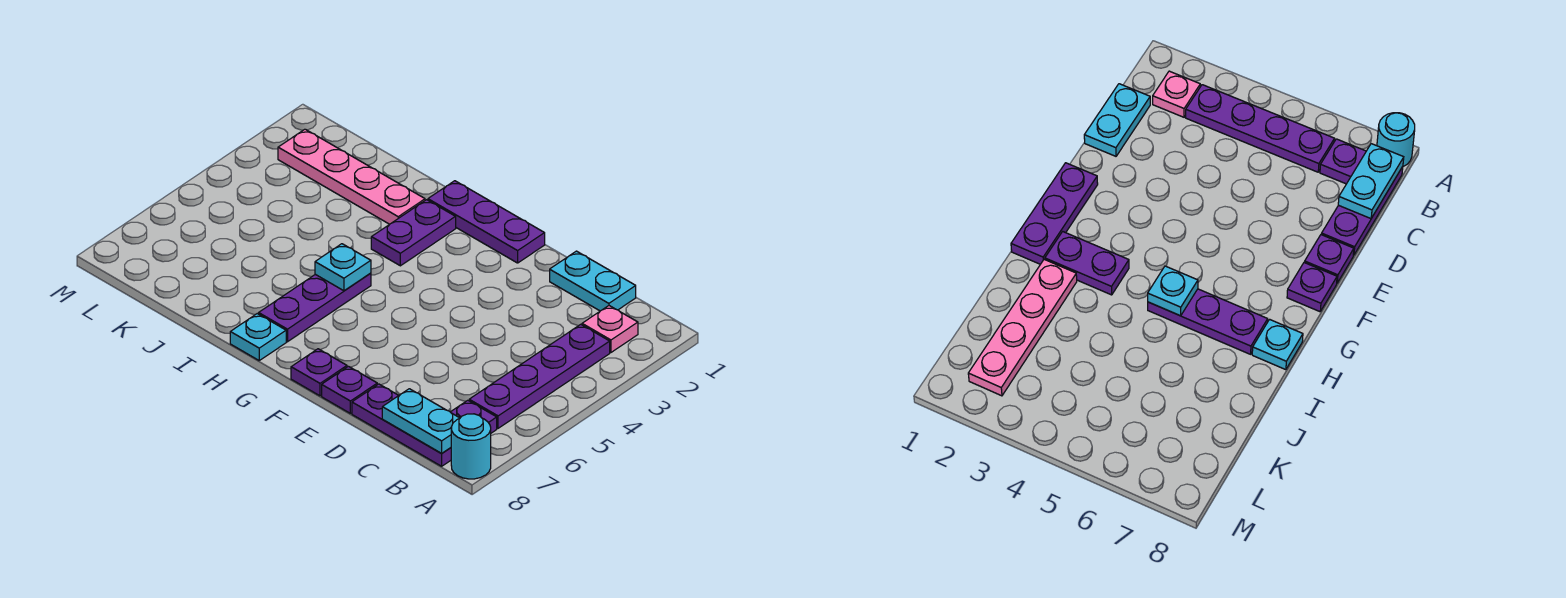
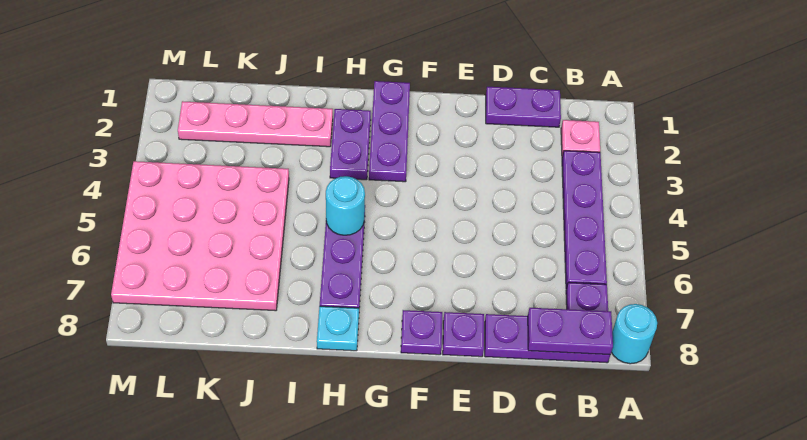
cyan plate B8:C8 level 2 -> purple plate B8:C8 level 2
cyan plate C1:D1 level 1 -> purple plate C1:D1 level 1
purple plate F1:H1 level 1 -> purple plate G1:G3 level 1
cyan plate H5 level 2 -> cyan round brick H5 level 2
none -> pink plate J4:M7 level 1

